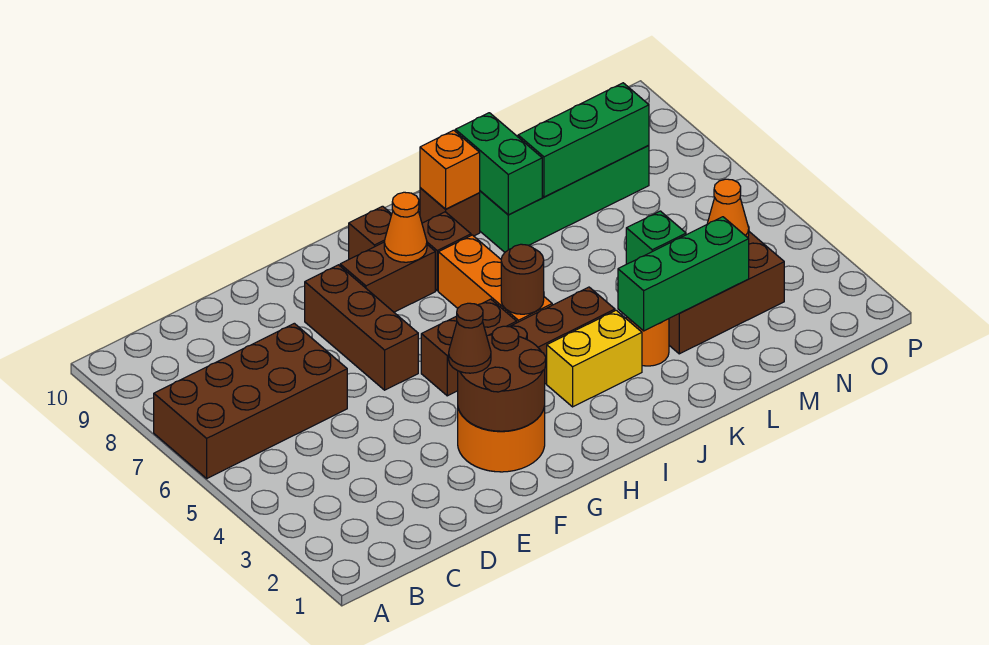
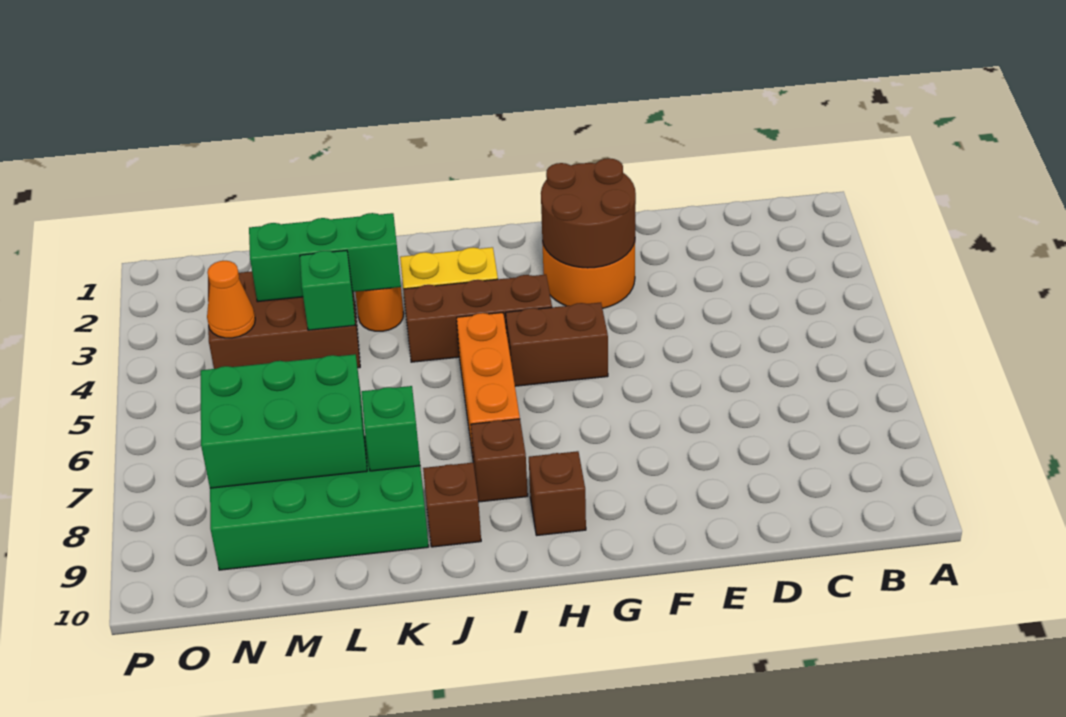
brown brick A6:D7 level 1 -> none
brown cone F3 level 3 -> none
brown brick F6:F8 level 1 -> none
brown brick G8:H8 level 1 -> none
orange cone H8 level 2 -> none
brown round brick I5 level 2 -> none
orange brick J9 level 2 -> none
green brick K8:K9 level 2 -> green brick K8 level 2
green brick L8:N8 level 2 -> green brick L7:N8 level 2

